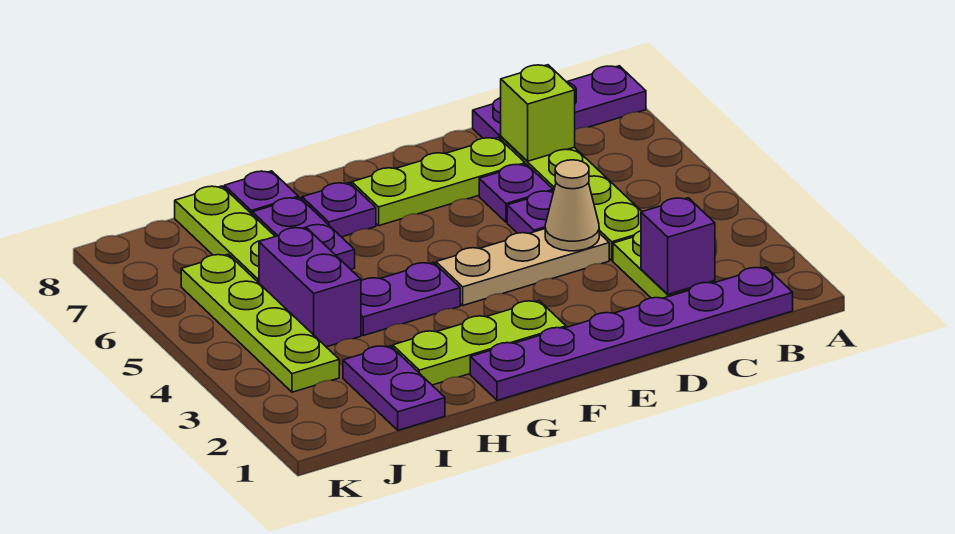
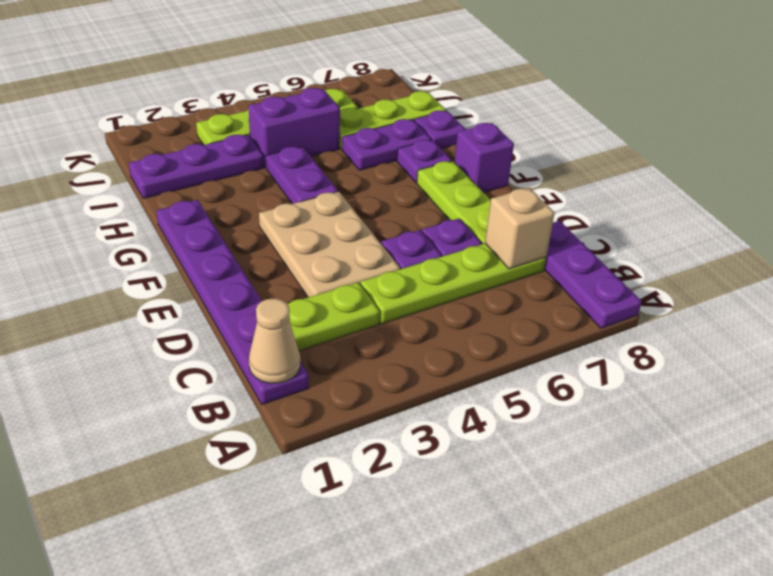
purple brick C2 level 2 -> purple brick F8 level 1
lime brick C7 level 2 -> tan brick C7 level 2
tan plate D4:F4 level 1 -> tan plate D3:F4 level 1
tan cone D4 level 2 -> tan cone B1 level 2
lime plate F2:H2 level 1 -> none
purple plate I1:I2 level 1 -> purple plate I1:I3 level 1

